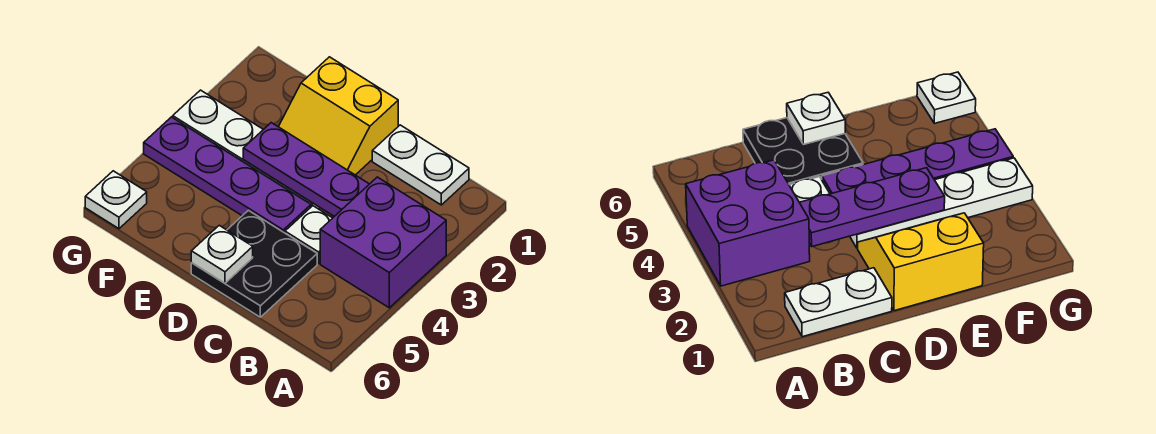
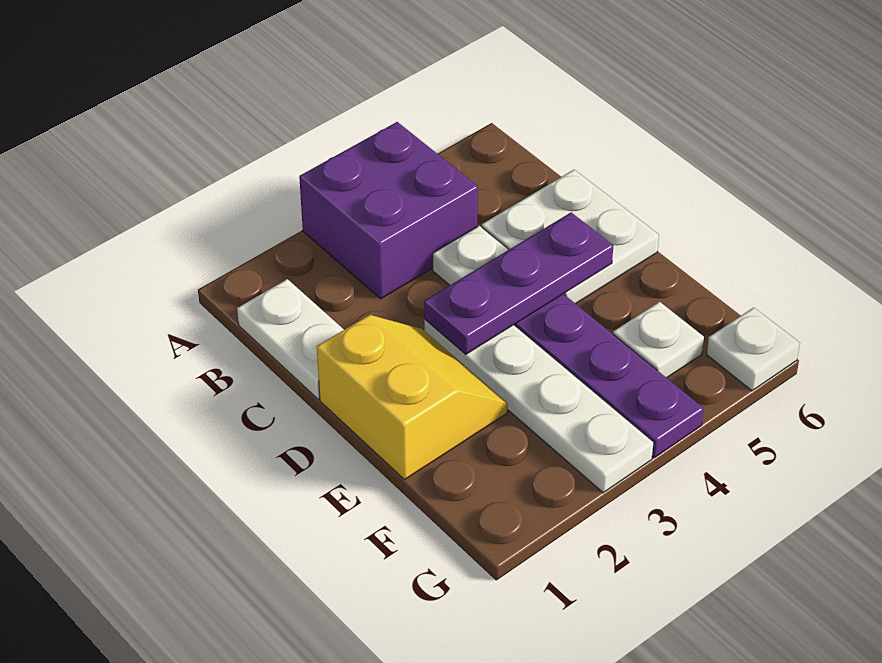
purple plate C3:E3 level 2 -> purple plate D3:D5 level 2
black plate C5:D6 level 1 -> white plate C5:D6 level 1
white plate D6 level 2 -> white plate F5 level 1

